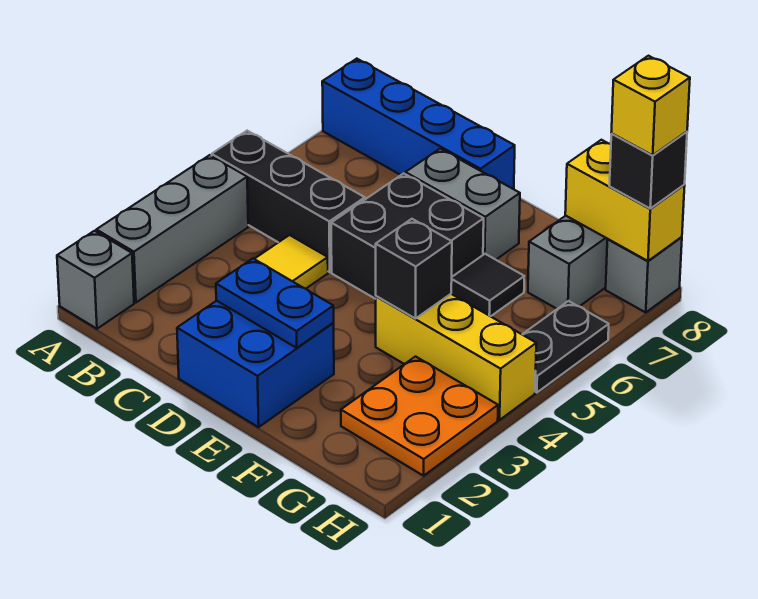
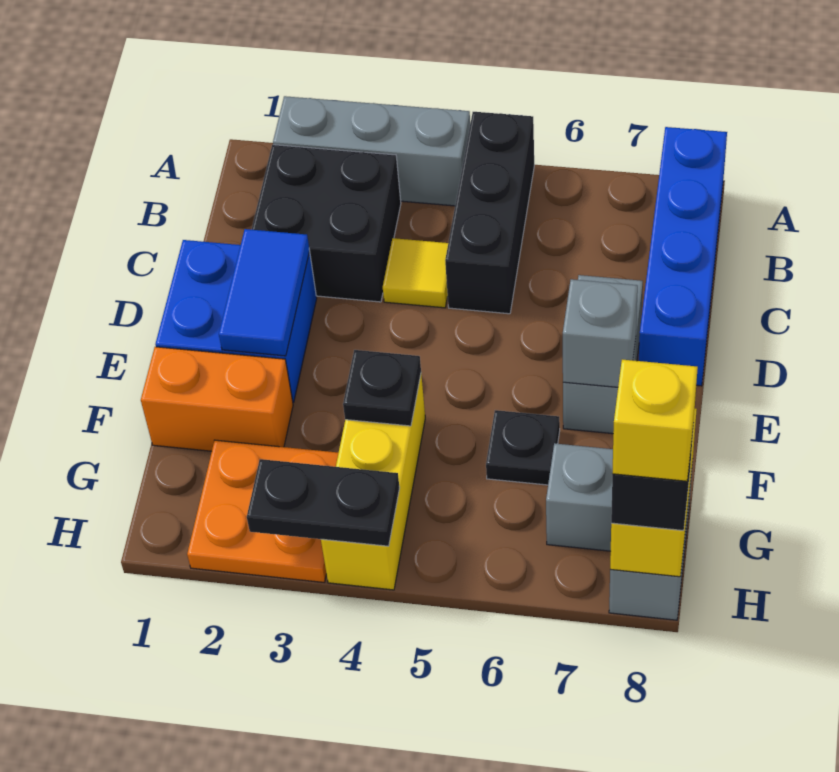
grey brick A1 level 1 -> grey brick E7 level 2
blue plate D2:E2 level 2 -> blue tile D2:E2 level 2
black brick D5:E6 level 1 -> black brick B2:C3 level 1
none -> orange brick F1:F2 level 1
black brick F4 level 2 -> black plate F4 level 2
black tile F6 level 1 -> black plate F6 level 1
black plate H5:H6 level 1 -> black plate H3:H4 level 2

